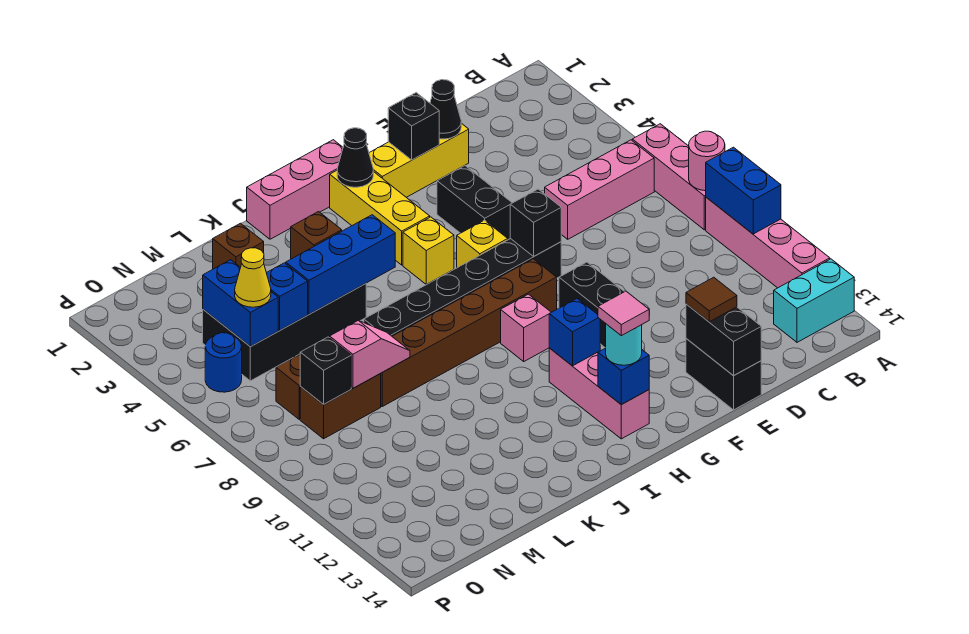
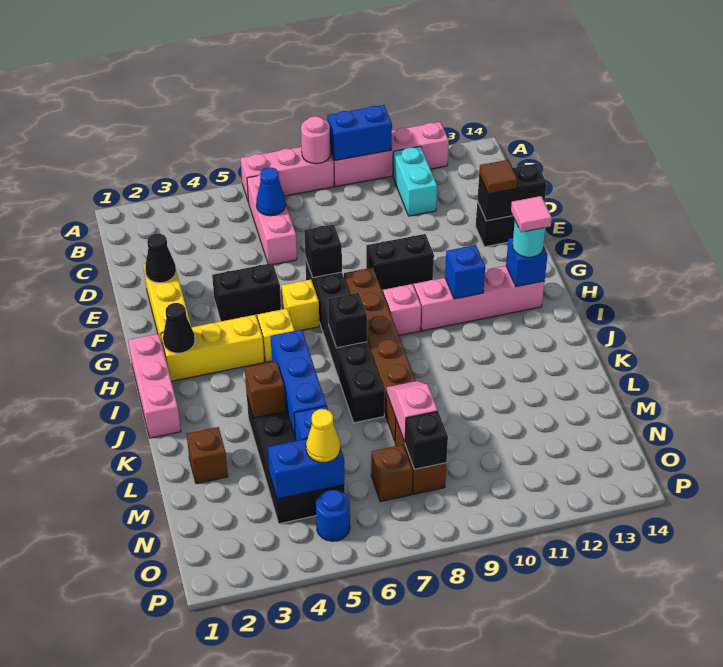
cyan brick A13:B13 level 1 -> cyan brick B11:C11 level 1
none -> blue cone C6 level 2
black brick F2 level 2 -> black brick I7 level 2
pink brick H11:H13 level 1 -> pink brick H10:H13 level 1

